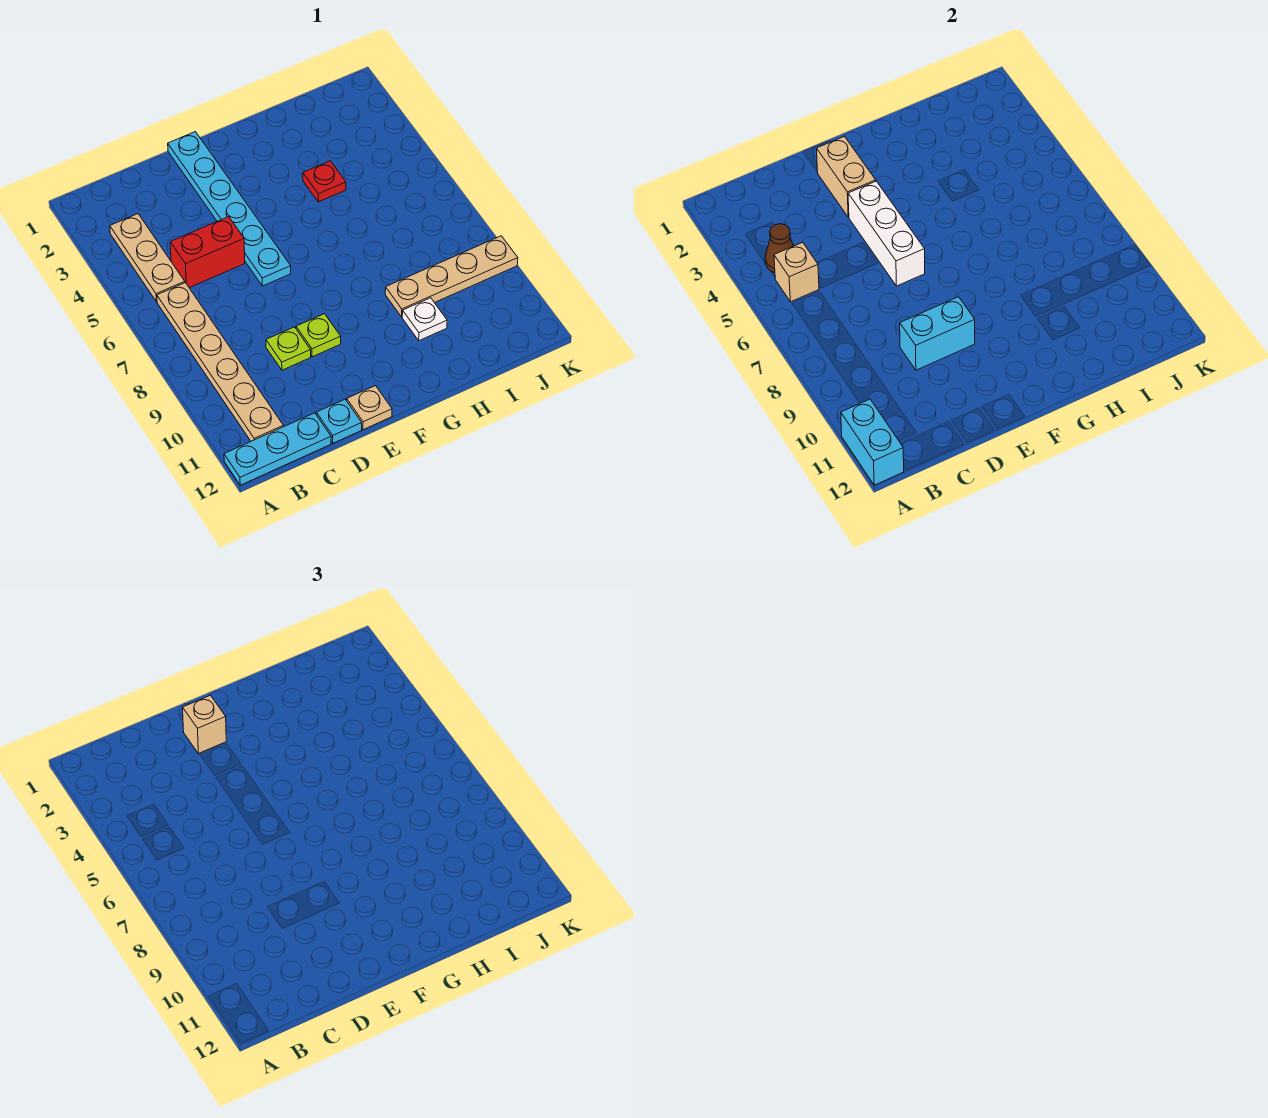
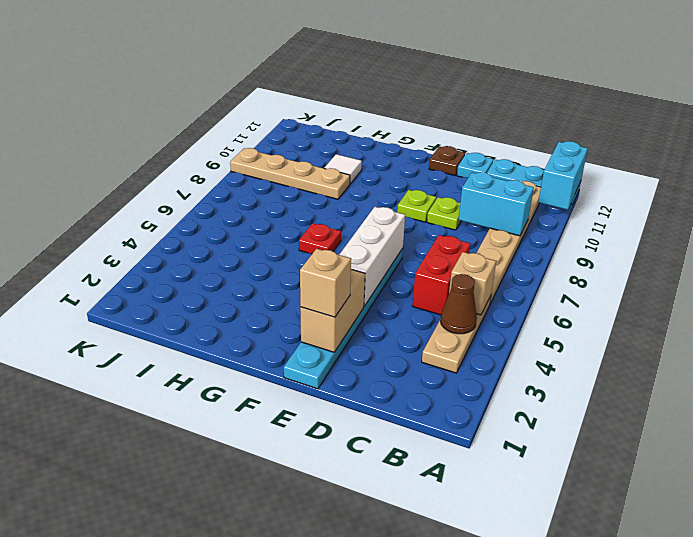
red brick C5:D5 level 1 -> red brick C5:C6 level 1
cyan brick D9:E9 level 2 -> cyan brick B9:C9 level 2
tan plate E12 level 1 -> brown plate E12 level 1
red plate H4 level 1 -> red plate G6 level 1
white plate H10 level 1 -> white tile H10 level 1

